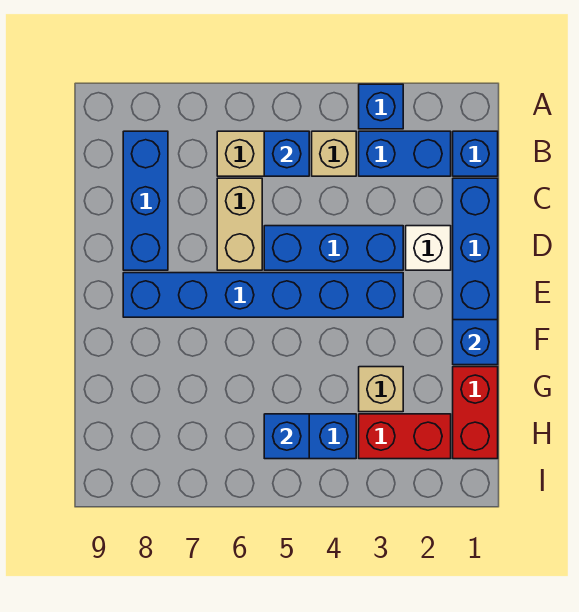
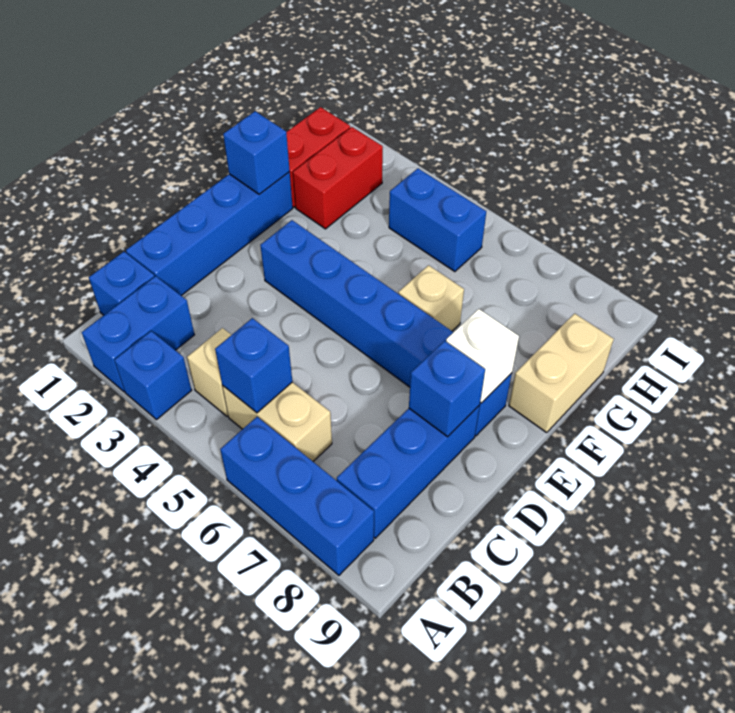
blue brick B2:B3 level 1 -> blue brick A2:B2 level 1
tan brick C6:D6 level 1 -> tan brick F9:G9 level 1
white brick D2 level 1 -> white brick E8 level 2
blue brick D3:D5 level 1 -> blue brick A6:A8 level 1
tan brick G3 level 1 -> tan brick F6 level 1
red brick H2:H3 level 1 -> red brick G2:H2 level 1
blue brick H5 level 2 -> blue brick D8 level 2

